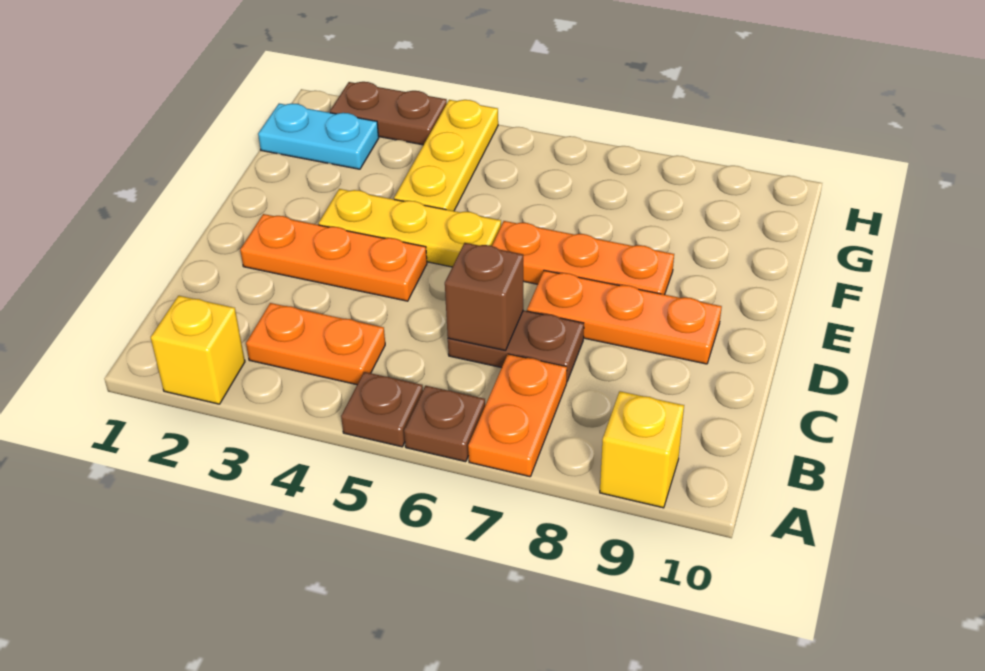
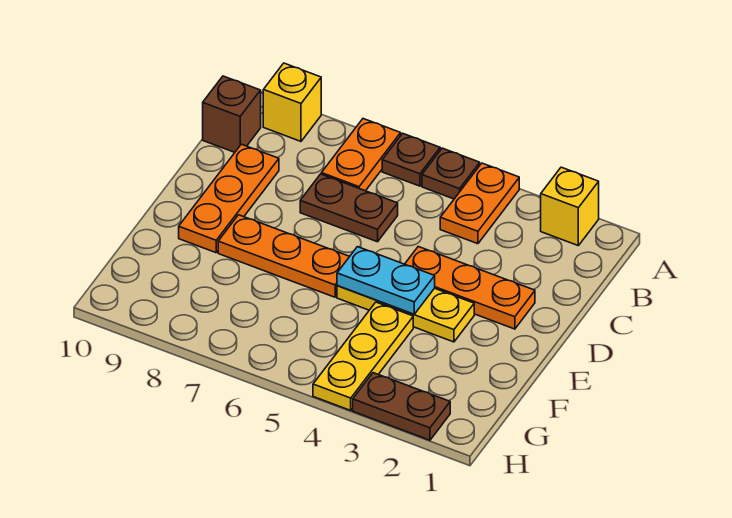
orange plate B3:B4 level 1 -> orange plate A4:B4 level 1
brown brick C6 level 2 -> brown brick B10 level 1
orange plate D7:D9 level 1 -> orange plate C9:E9 level 1
cyan plate G1:G2 level 1 -> cyan plate E4:E5 level 2

